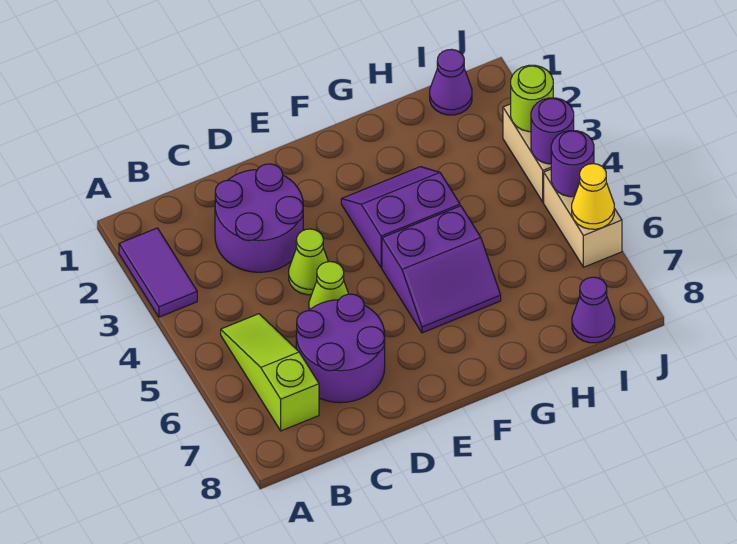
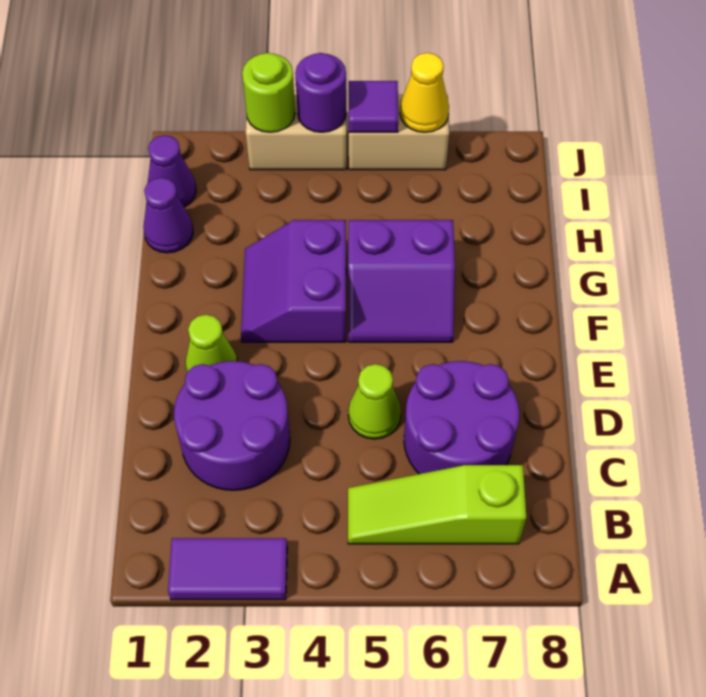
lime cone D4 level 1 -> lime cone E2 level 1
purple slope F5:G6 level 1 top 5 -> purple slope F5:G6 level 1 top G
purple cone I8 level 1 -> purple cone H1 level 1
purple round brick J5 level 2 -> purple tile J5 level 2

